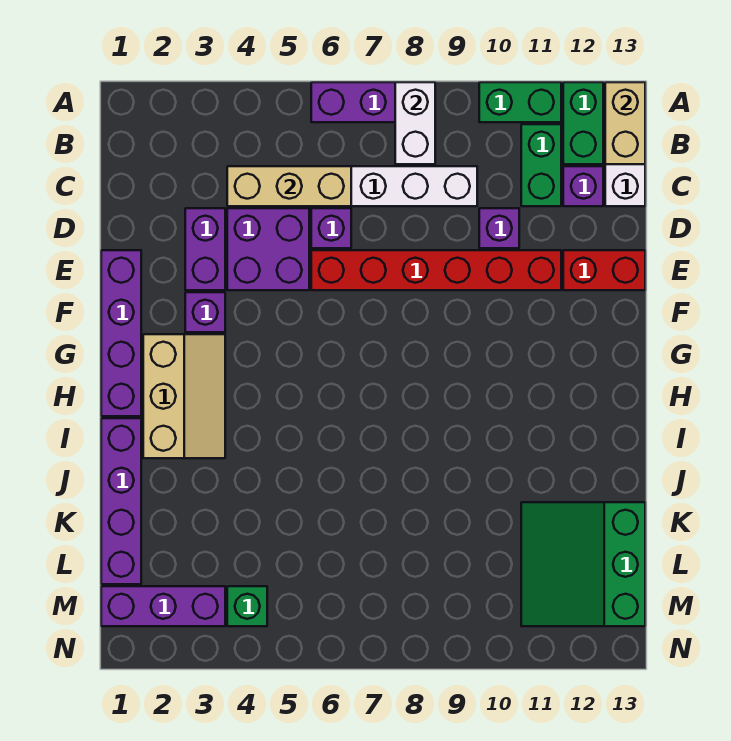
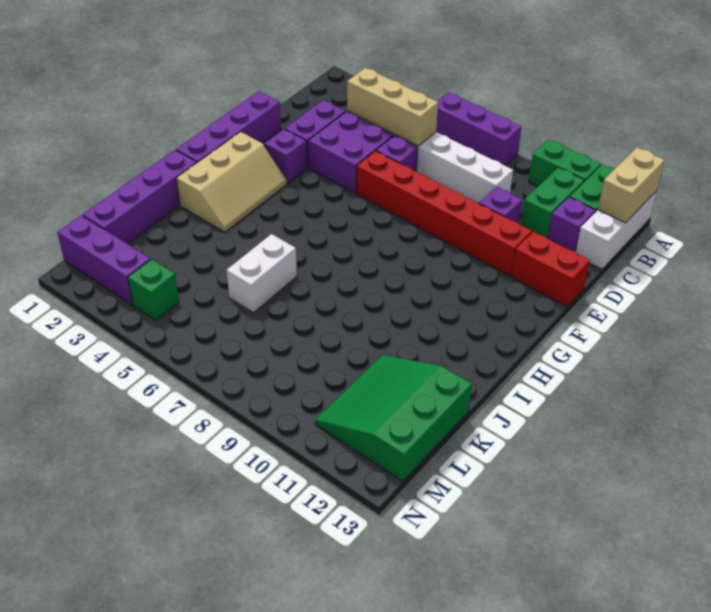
white brick A8:B8 level 2 -> white brick J6:K6 level 1

